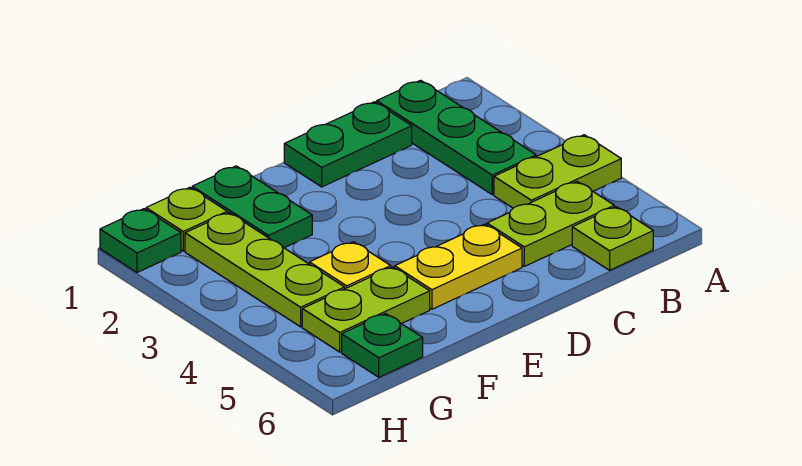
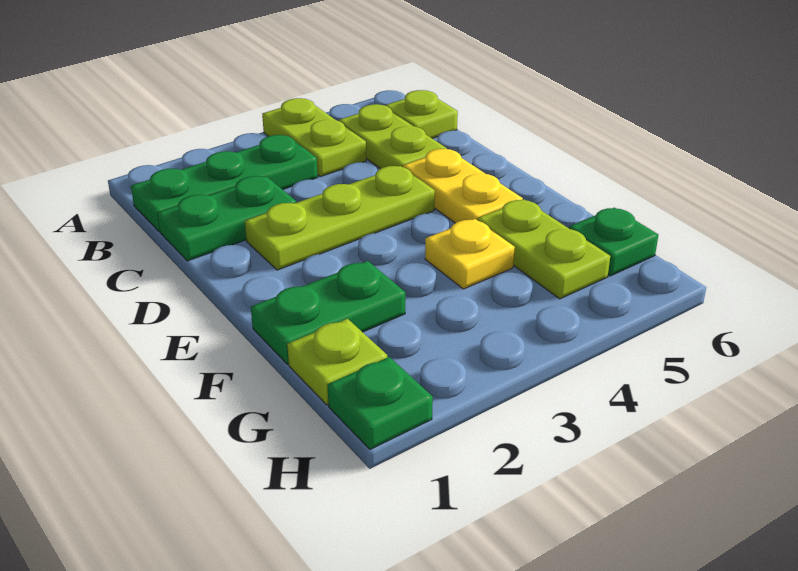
green plate C1:D1 level 1 -> green plate C1:C2 level 1
lime plate G2:G4 level 1 -> lime plate D2:D4 level 1

